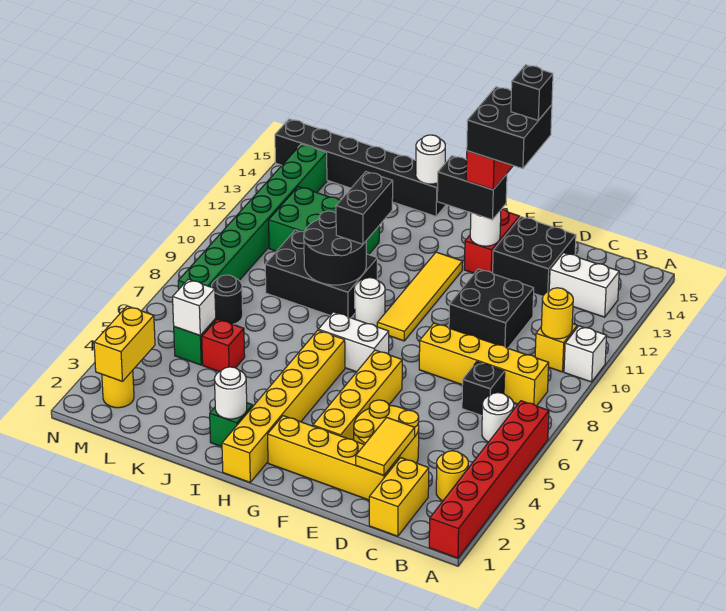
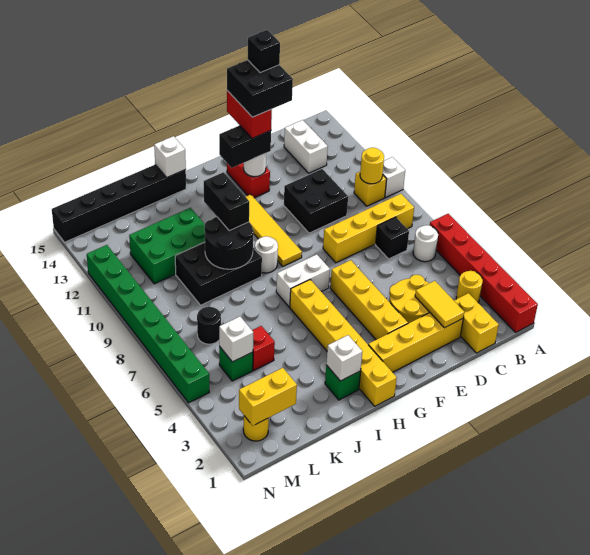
white brick B13:C13 level 1 -> white brick C13:C14 level 1
black brick D13:E14 level 1 -> none
white round brick I2 level 2 -> white brick I2 level 2
white round brick I15 level 2 -> white brick I15 level 2
yellow brick M2:M3 level 2 -> yellow brick L2:M2 level 2
green brick M7:M14 level 1 -> green brick N5:N12 level 1

